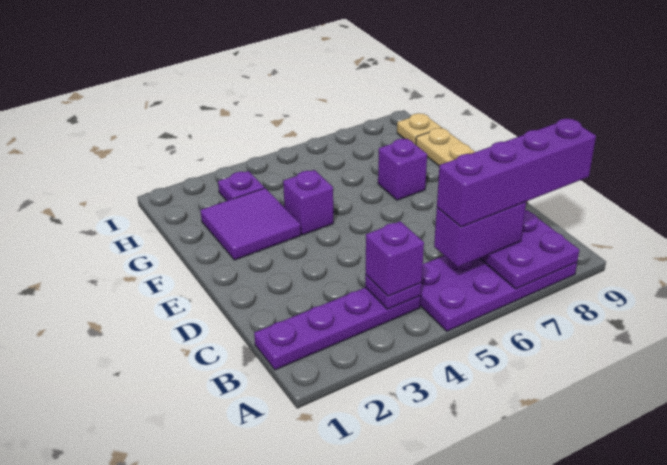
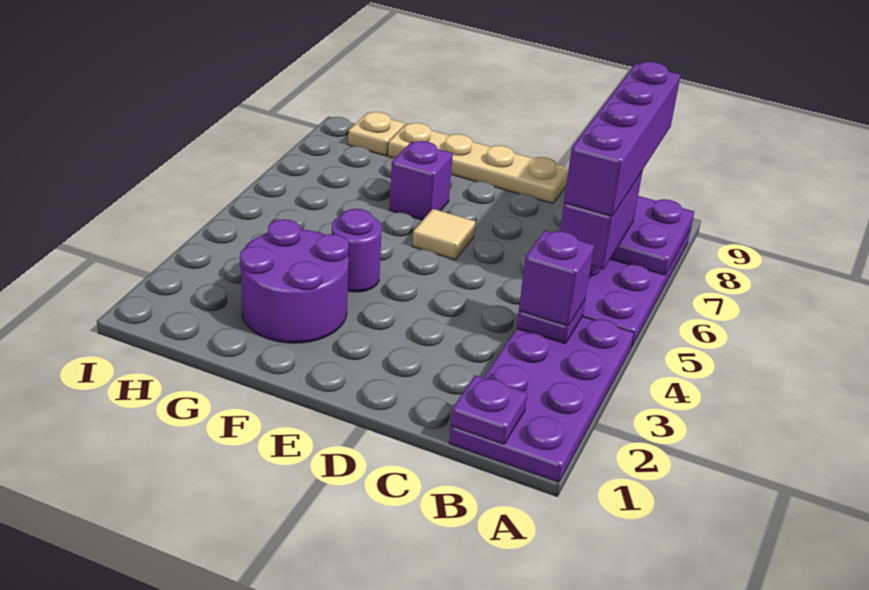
purple plate B1:B4 level 1 -> purple plate A1:B4 level 1
none -> tan tile E6 level 1
purple tile F2:G3 level 1 -> purple round brick F2:G3 level 1
purple brick F4 level 1 -> purple round brick F4 level 1
purple plate H3 level 1 -> purple plate B1 level 2

